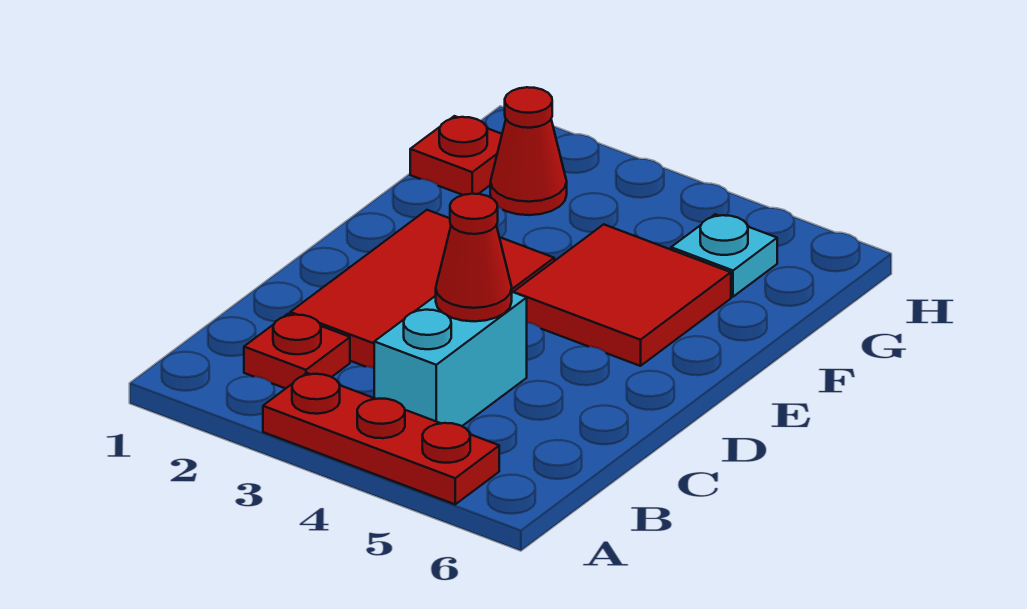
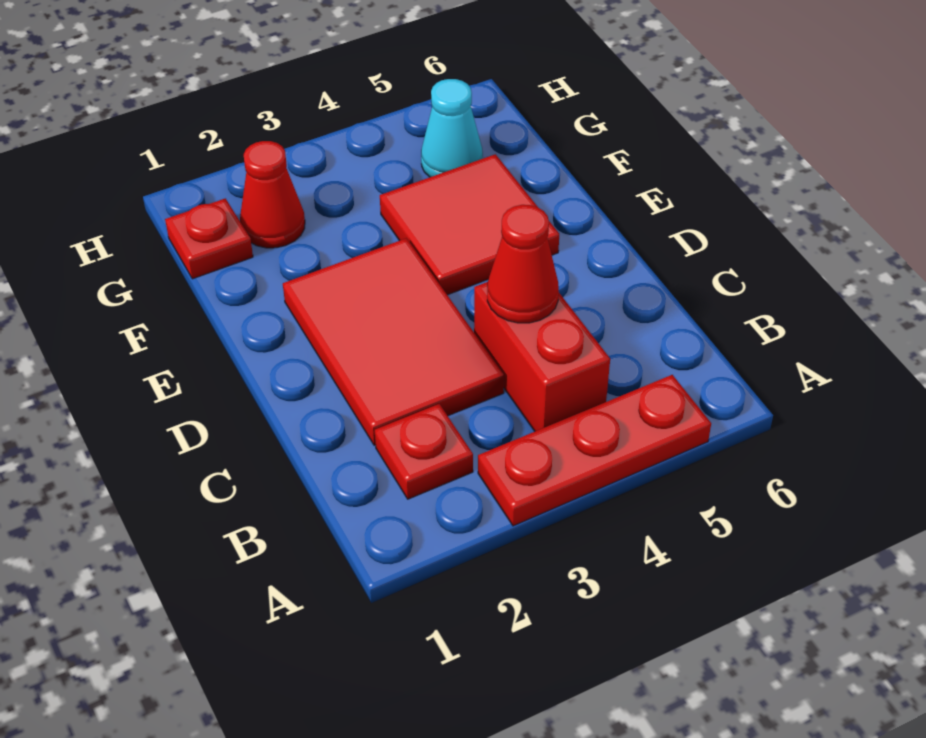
cyan brick B4:C4 level 1 -> red brick B4:C4 level 1
cyan plate G5 level 1 -> cyan cone G5 level 1

